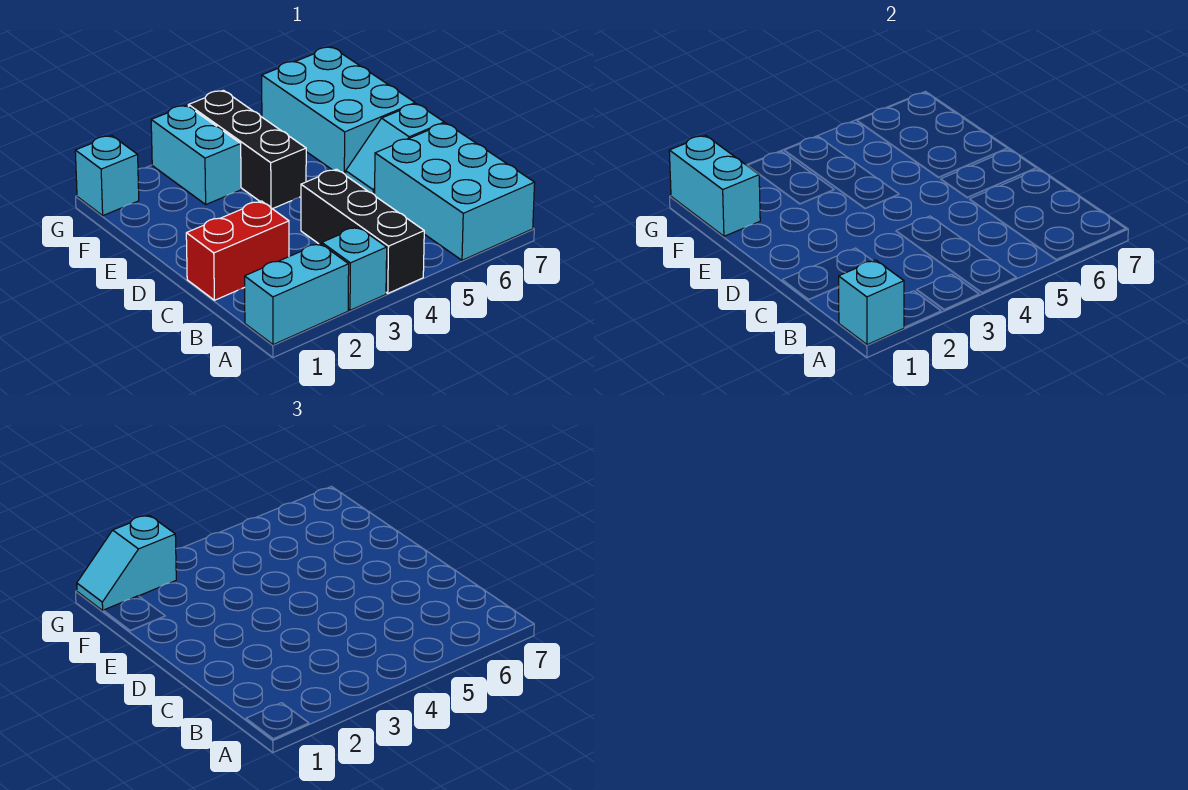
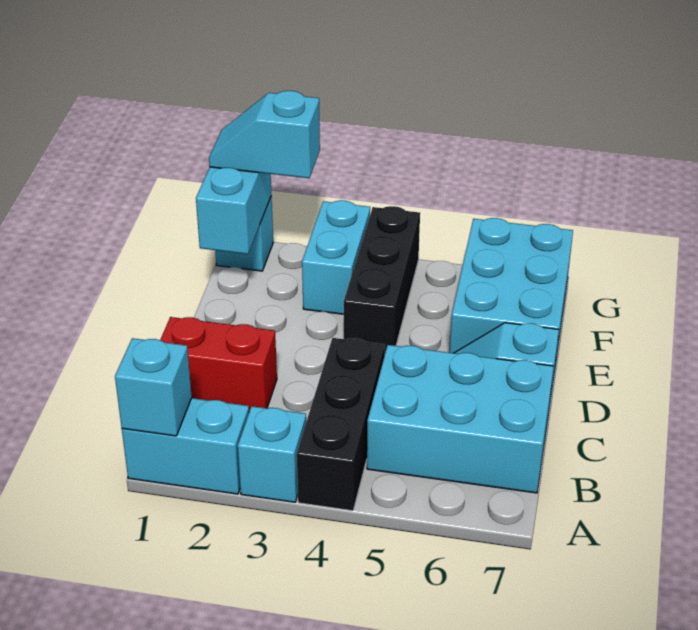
cyan brick A6:C7 level 1 -> cyan brick B5:C7 level 1

